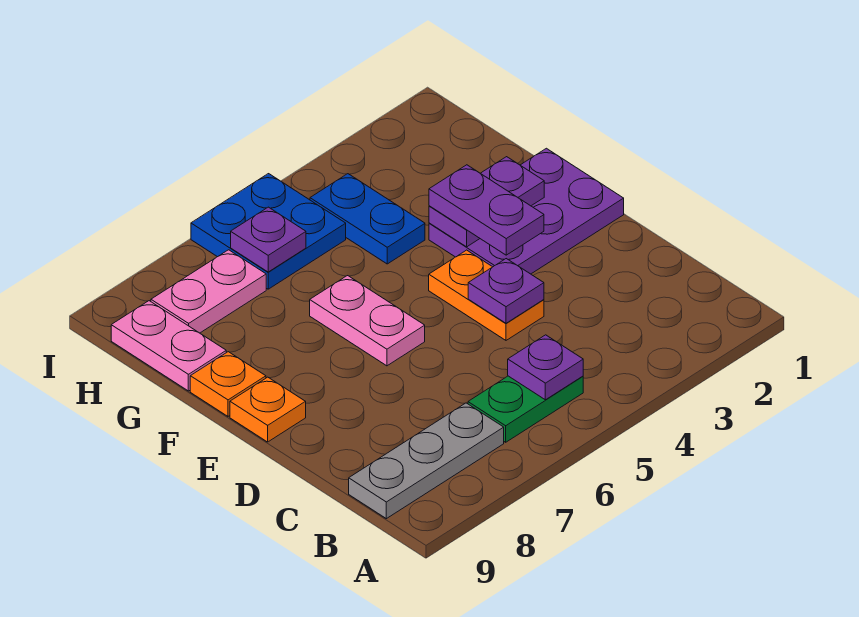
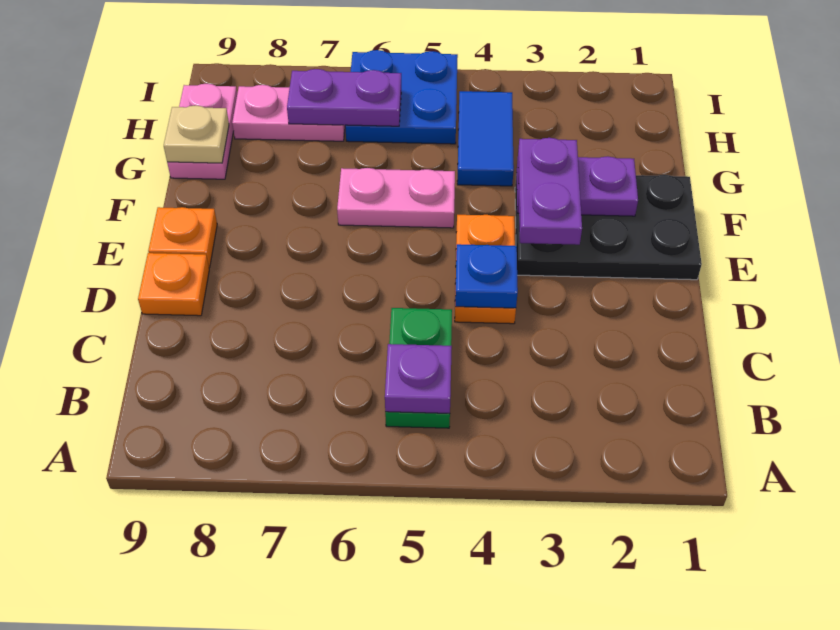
green plate B5:B6 level 1 -> green plate B5:C5 level 1
grey plate B7:B9 level 1 -> none
purple plate D4 level 2 -> blue plate D4 level 2
purple plate E1:F3 level 1 -> black plate E1:F3 level 1
pink plate E6:F6 level 1 -> pink plate F5:F6 level 1
orange plate F9 level 1 -> orange plate D9 level 1
blue plate G4:H4 level 1 -> blue tile G4:H4 level 1
none -> tan plate G9 level 2
purple plate H6 level 2 -> purple plate H6:H7 level 2

